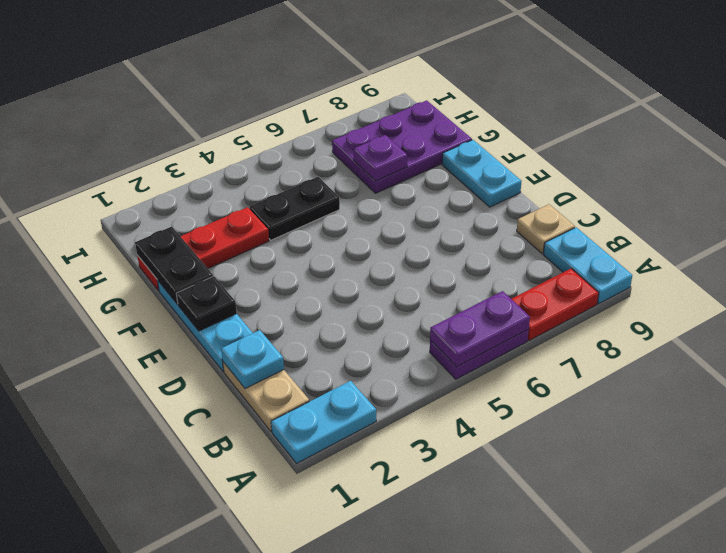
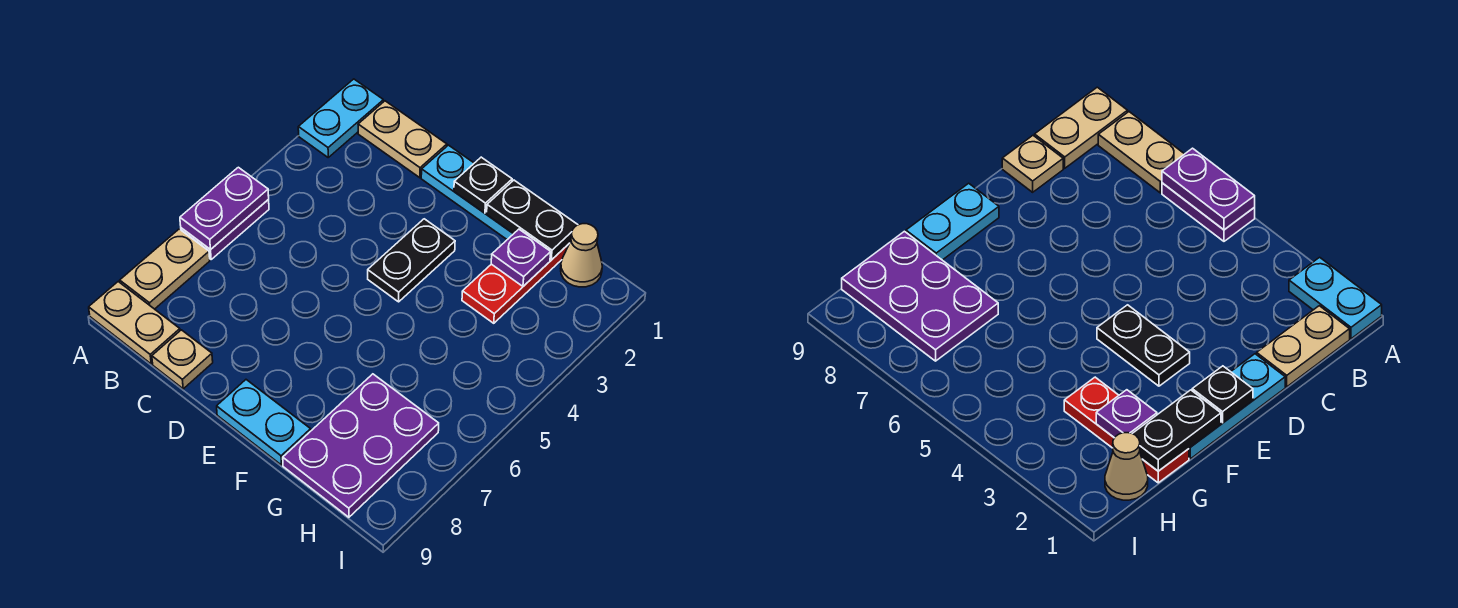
red plate A7:A8 level 1 -> tan plate A7:A8 level 1
cyan plate A9:B9 level 1 -> tan plate A9:B9 level 1
cyan plate C1 level 2 -> none
black plate G4:G5 level 1 -> black plate E3:E4 level 1
purple plate G7 level 2 -> purple plate G2 level 2
none -> tan cone H1 level 1

